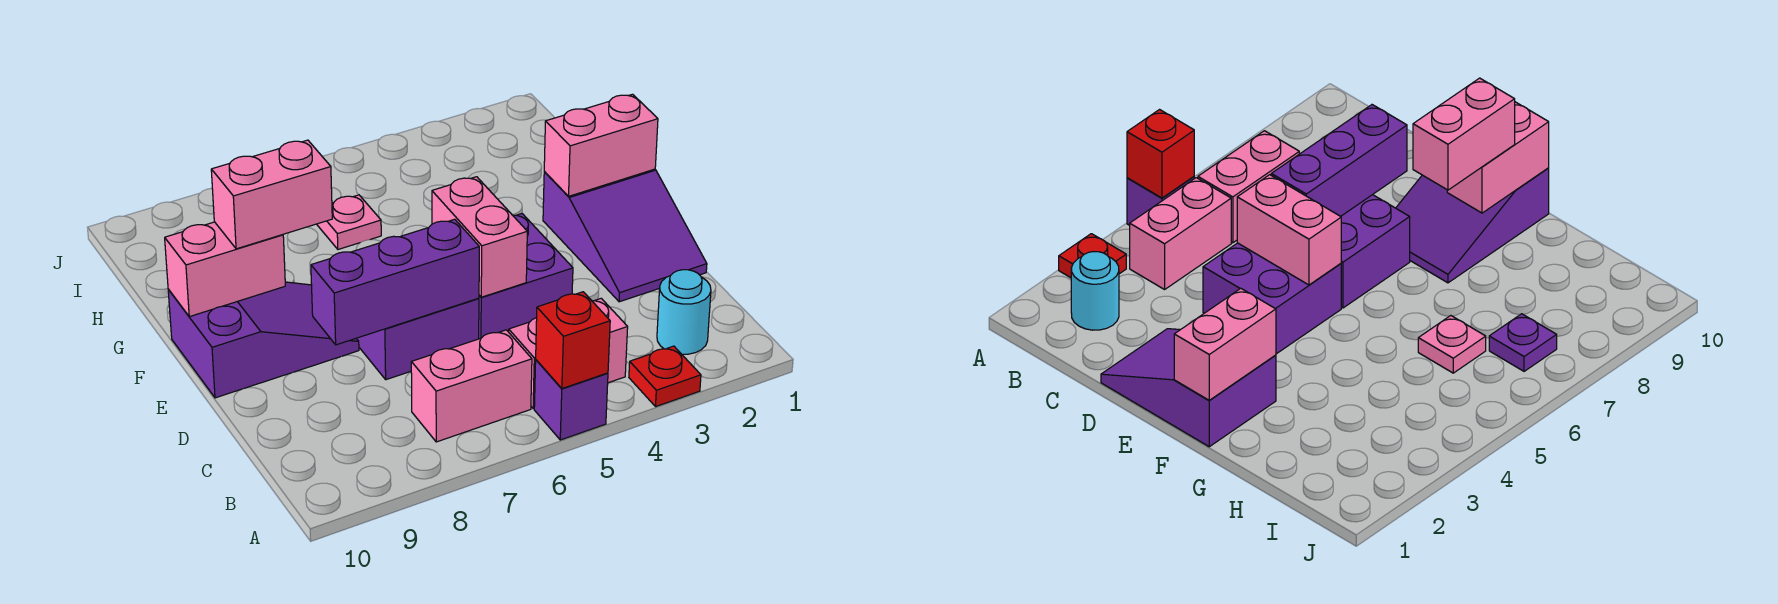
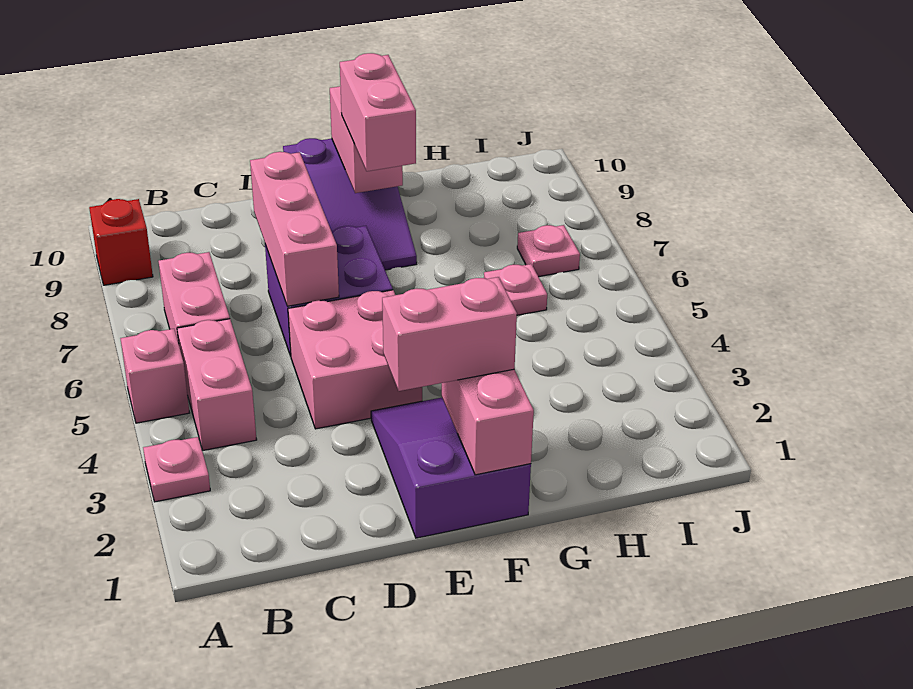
red plate A3 level 1 -> pink plate A3 level 1
purple brick A5 level 1 -> pink brick A5 level 1
red brick A5 level 2 -> red brick A9 level 1
cyan round brick B2 level 1 -> none
purple slope D1:F2 level 1 top F -> purple slope E1:F3 level 1 top 1
purple brick D4:E5 level 1 -> pink brick D4:E5 level 1
pink brick D5:E5 level 2 -> pink brick E2:F2 level 3
purple brick D6:D8 level 2 -> pink brick D6:D8 level 2
purple plate I7 level 1 -> pink plate I7 level 1

